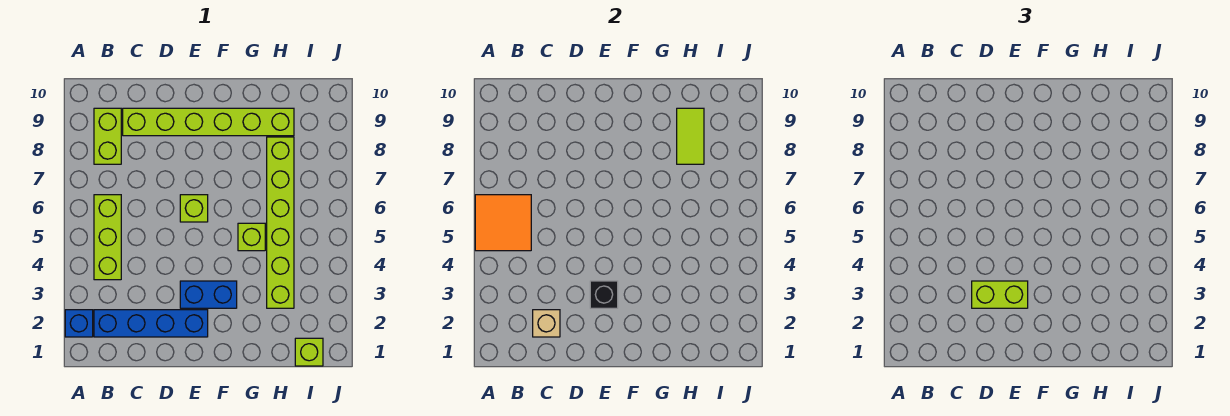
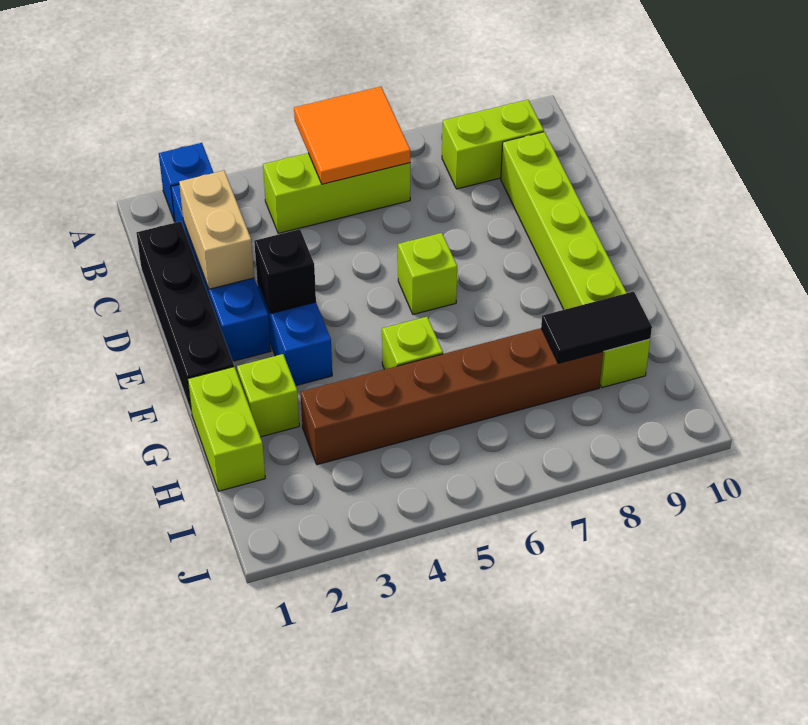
none -> black brick C1:F1 level 1
tan brick C2 level 2 -> tan brick C2:D2 level 2
lime brick D3:E3 level 3 -> lime brick G1:H1 level 1
lime brick H3:H8 level 1 -> brown brick H3:H8 level 1
lime tile H8:H9 level 2 -> black tile H8:H9 level 2
lime brick I1 level 1 -> lime brick G2 level 1

